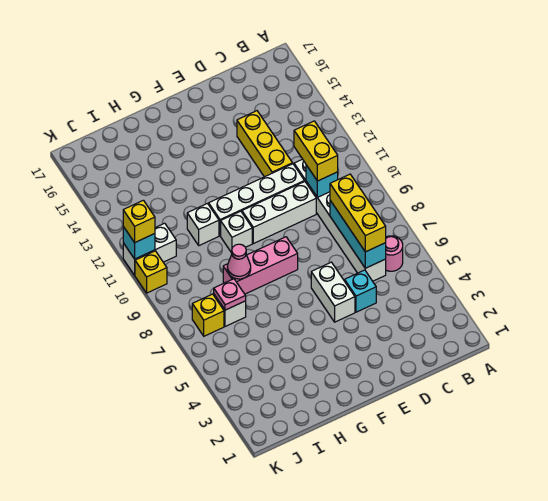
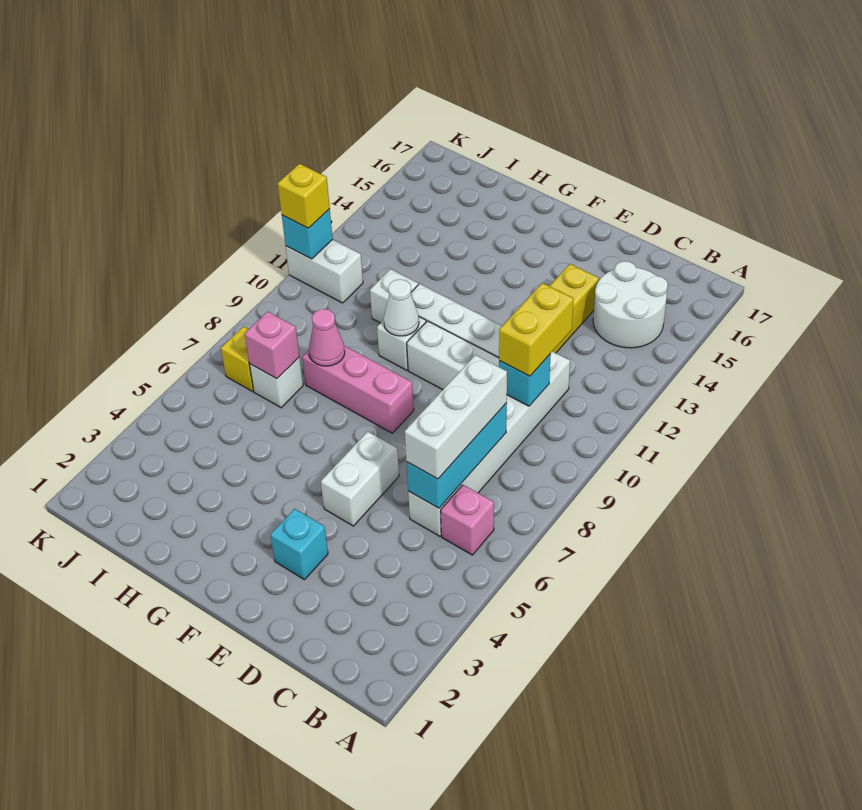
pink round brick B6 level 1 -> pink brick B6 level 1
none -> white round brick B14:C15 level 1
yellow brick C6:C8 level 3 -> white brick C6:C8 level 3
cyan brick D5 level 1 -> cyan brick E3 level 1
none -> white cone G10 level 2
pink plate I7 level 2 -> pink brick I7 level 2
yellow brick K10 level 1 -> none

